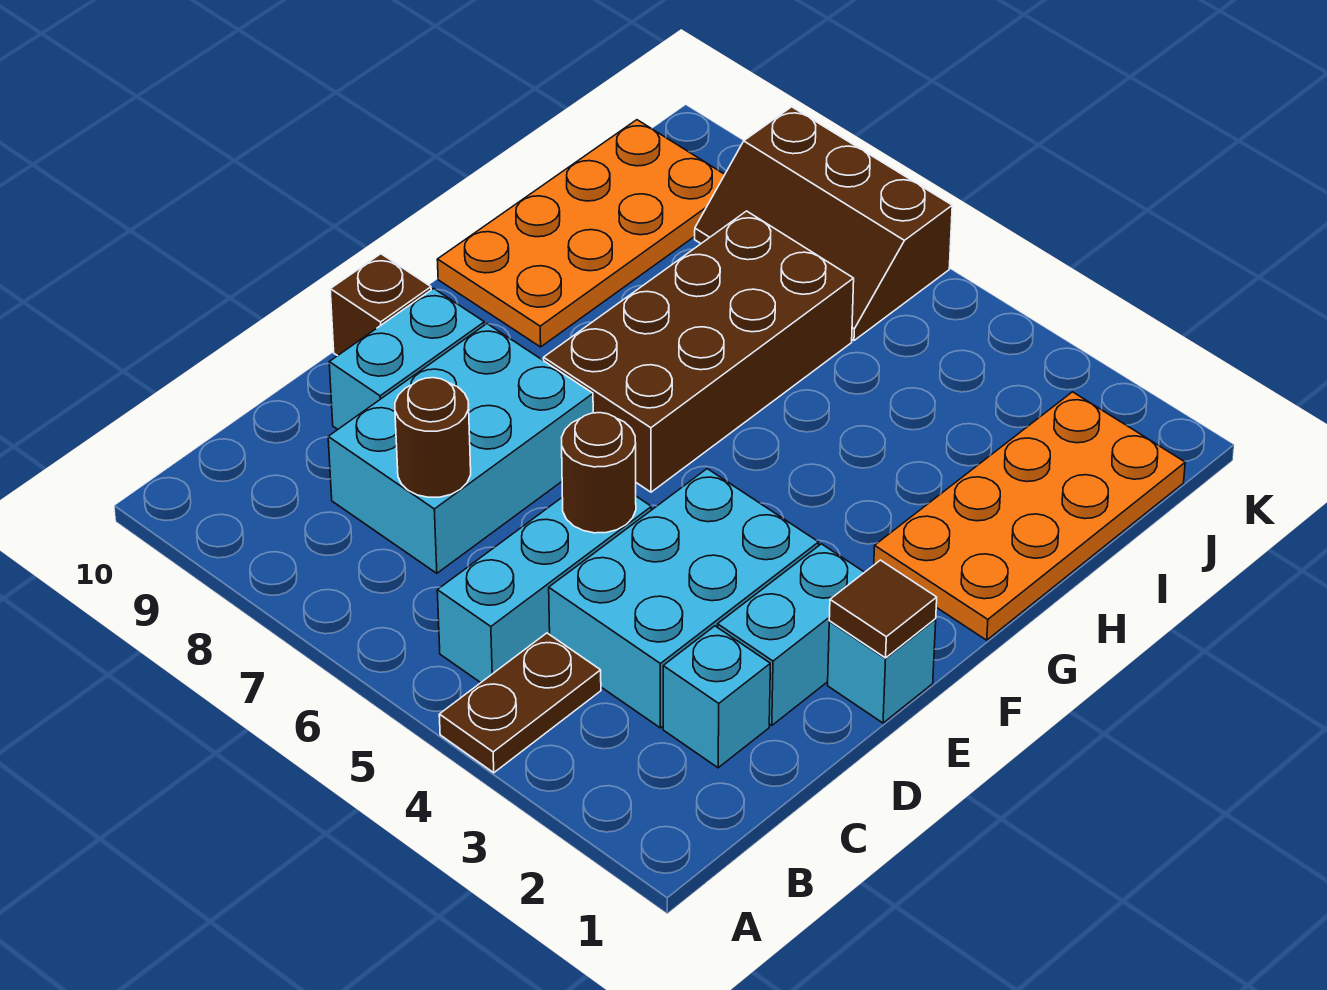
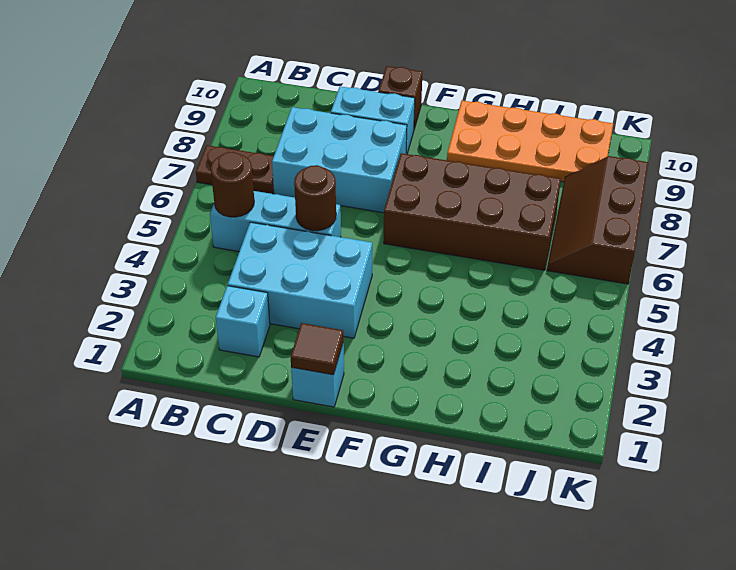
brown plate A4:B4 level 1 -> brown plate A7:B7 level 1
brown round brick C7 level 2 -> brown round brick B5 level 2
cyan brick D2:E2 level 1 -> none
orange plate G1:J2 level 1 -> none

